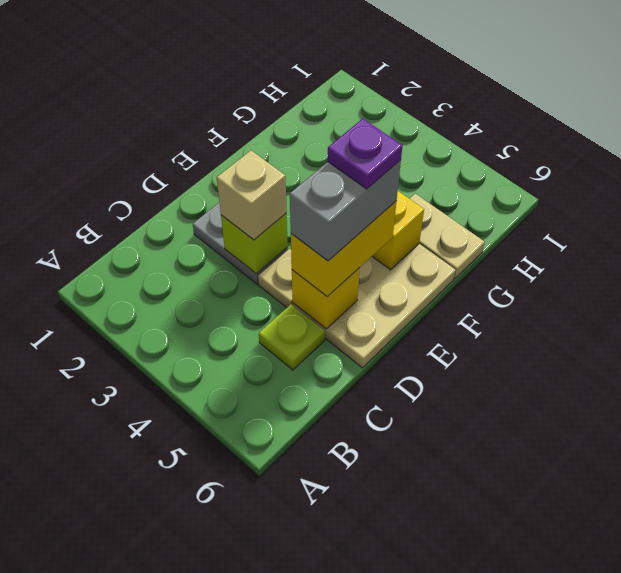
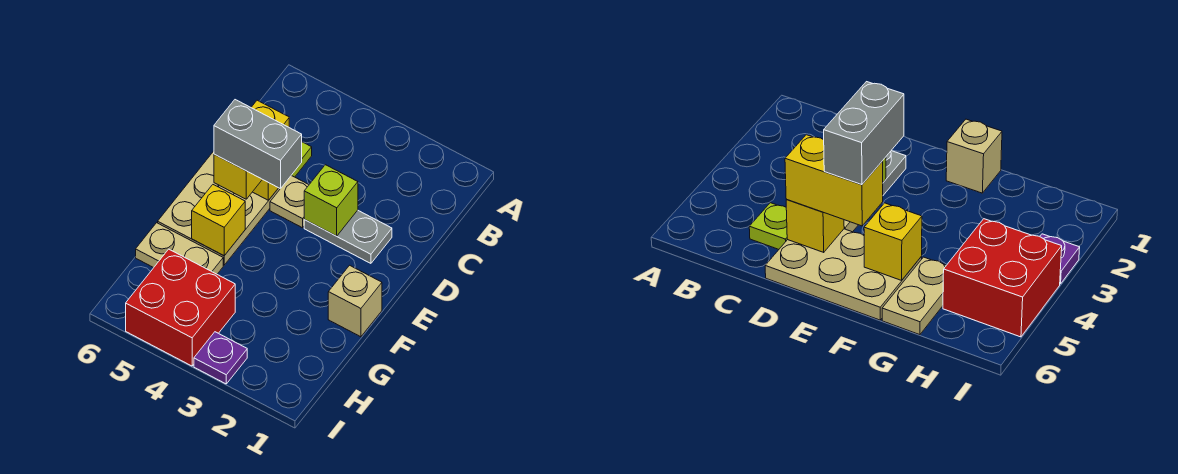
tan brick D3 level 3 -> tan brick F1 level 1
grey brick D5:E5 level 4 -> grey brick E4:E5 level 4
purple plate E5 level 5 -> purple plate I3 level 1
none -> red brick H4:I5 level 1

